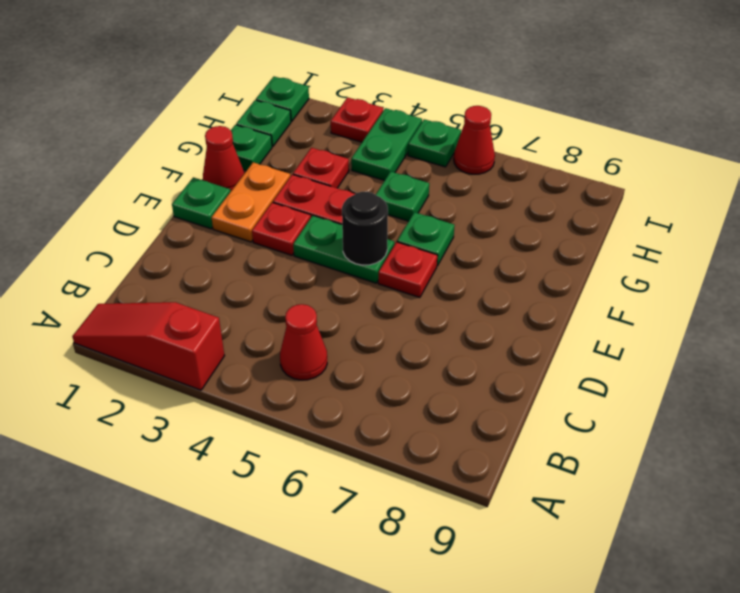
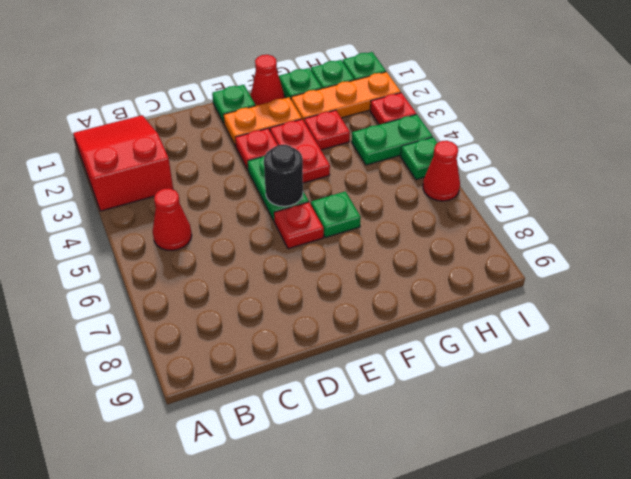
red slope A1:A3 level 1 top 3 -> red slope A1:B3 level 1 top 3
none -> orange plate G2:I2 level 1
green plate G5 level 1 -> none

